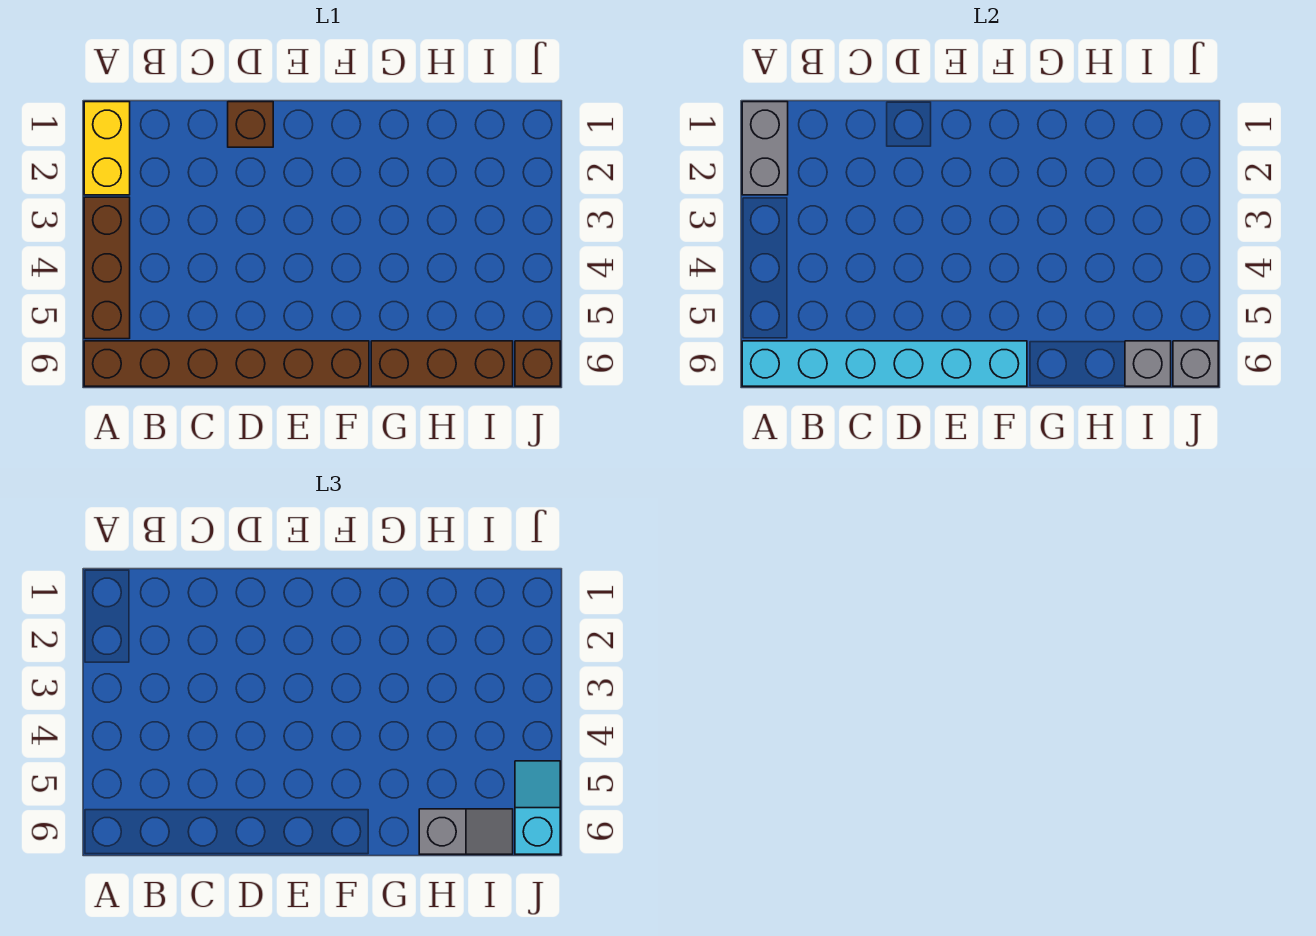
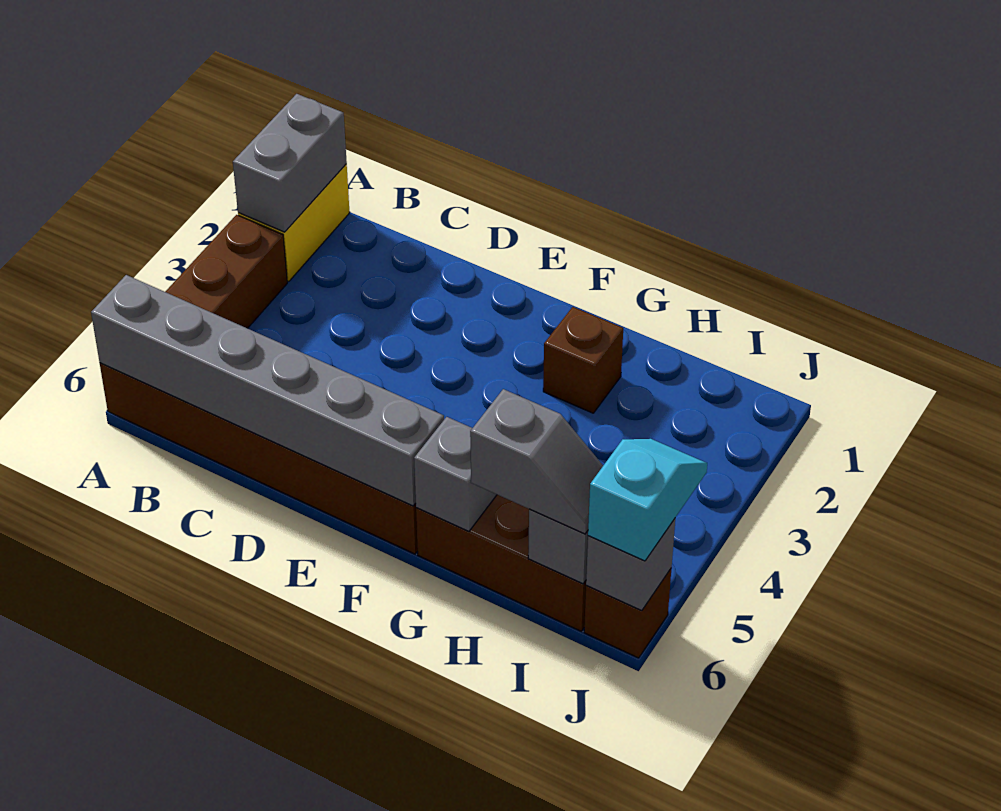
cyan brick A6:F6 level 2 -> grey brick A6:F6 level 2
brown brick D1 level 1 -> brown brick G2 level 1
none -> grey brick G6 level 2

